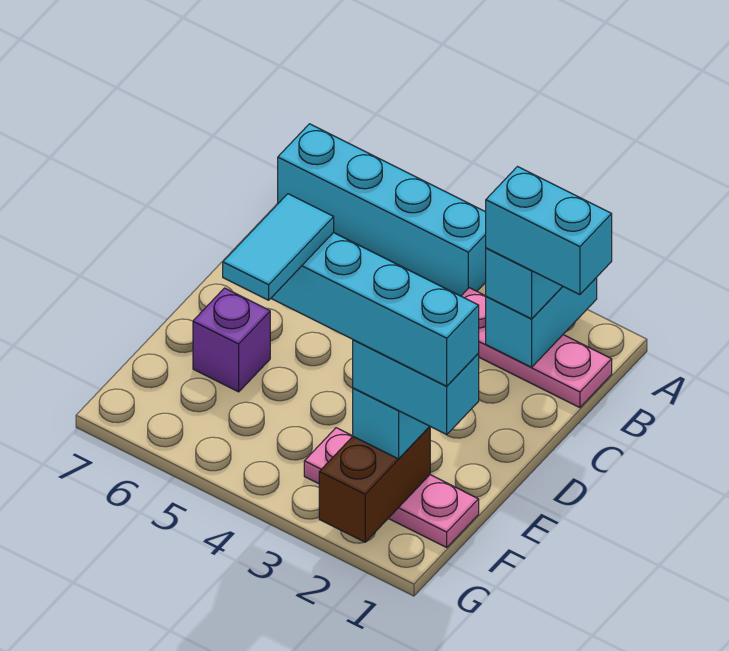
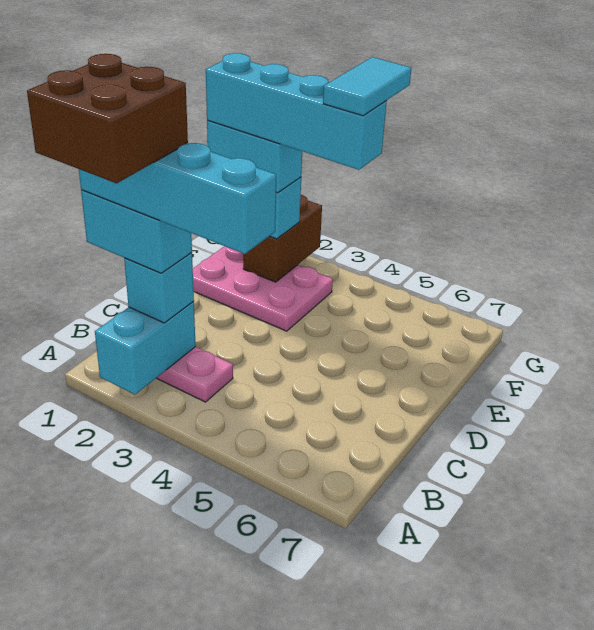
none -> brown brick A1:B2 level 6
cyan brick A4:A7 level 1 -> cyan brick B1:B4 level 5
purple brick E6 level 1 -> none
pink plate F1:F3 level 1 -> pink plate E1:F3 level 1

